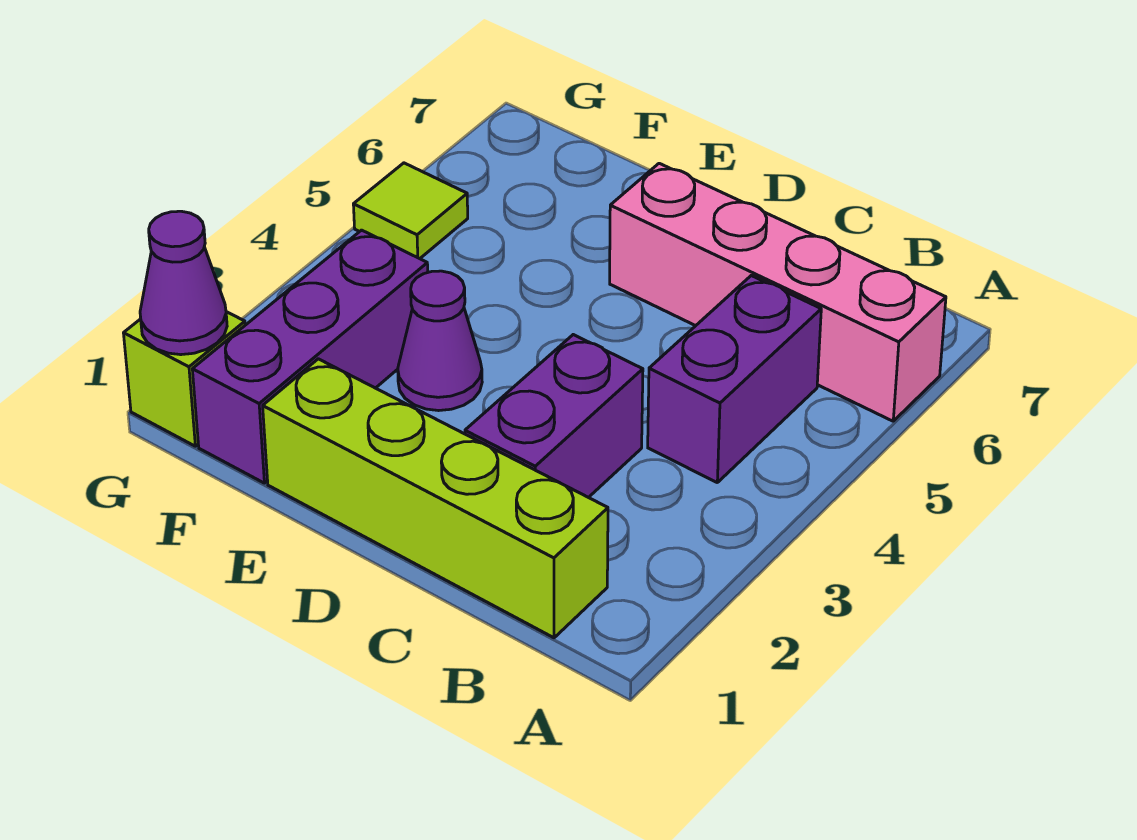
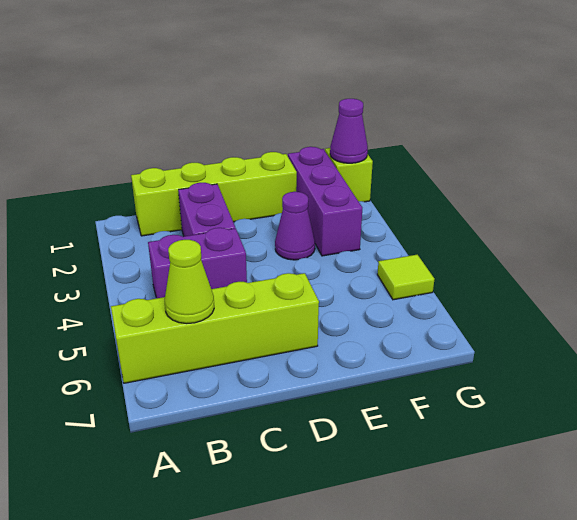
pink brick A6:D6 level 1 -> lime brick A6:D6 level 1
purple brick B4:B5 level 1 -> purple brick B4:C4 level 1
none -> lime cone B6 level 2

